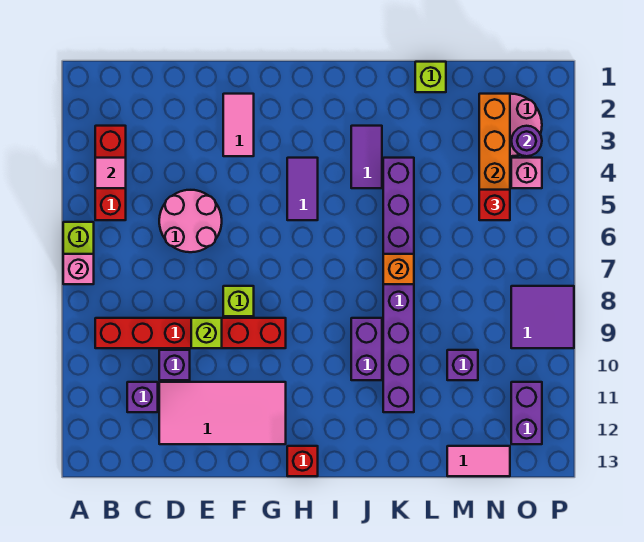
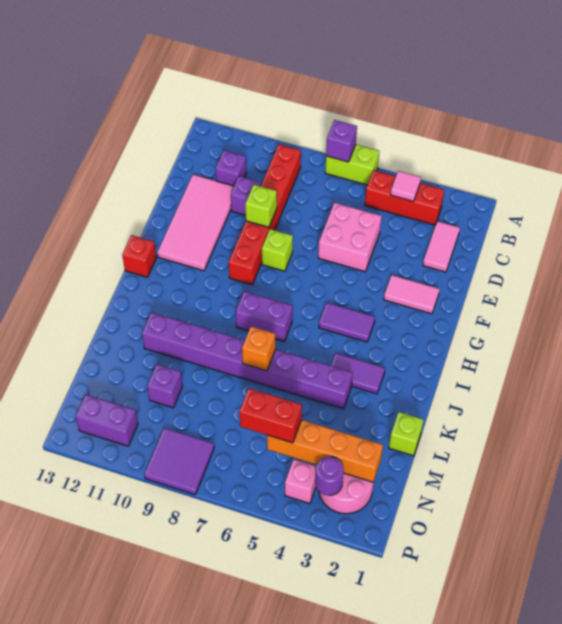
pink brick A7 level 2 -> purple brick A7 level 2
pink round brick D5:E6 level 1 -> pink brick D5:E6 level 1
purple brick J9:J10 level 1 -> purple brick I7:I8 level 1
pink tile M13:N13 level 1 -> pink tile C2:D2 level 1
red brick N5 level 3 -> red brick N5:N6 level 3

